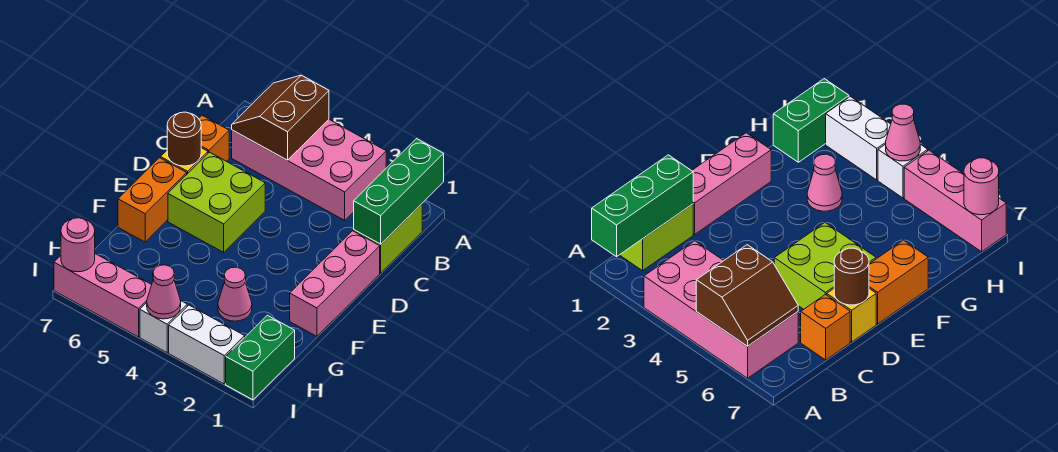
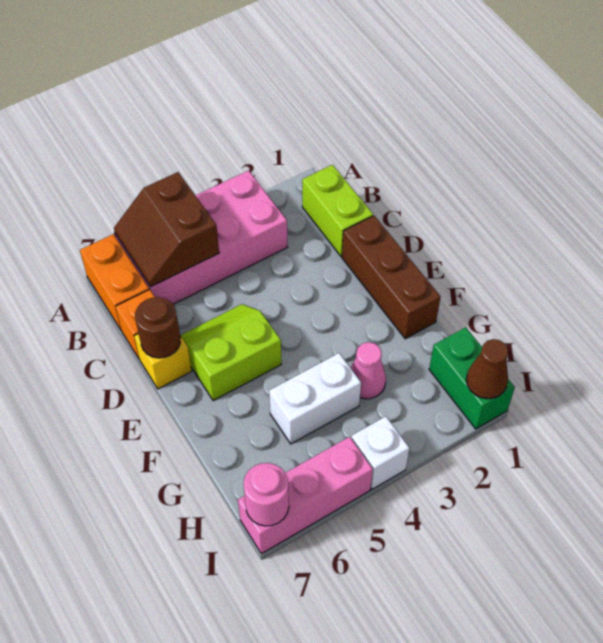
green brick A1:C1 level 2 -> none
pink brick D1:F1 level 1 -> brown brick D1:F1 level 1
lime brick D5:E6 level 1 -> lime slope D5:E6 level 1 top E
orange brick E7:F7 level 1 -> orange brick A7:B7 level 1
none -> brown cone I1 level 2
white brick I2:I3 level 1 -> white brick G4:G5 level 1
pink cone I4 level 2 -> none

